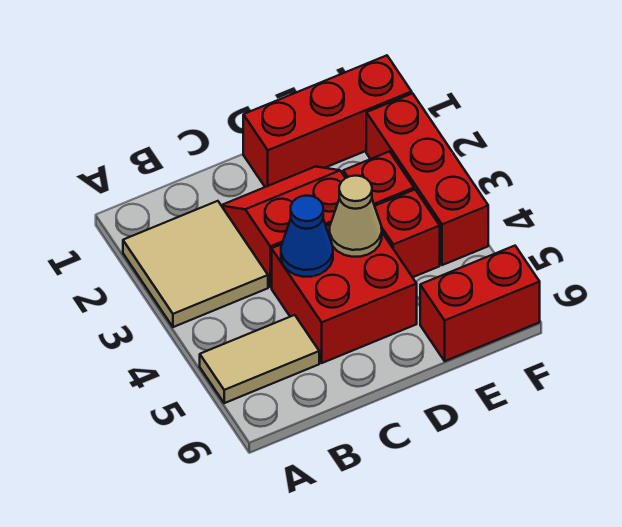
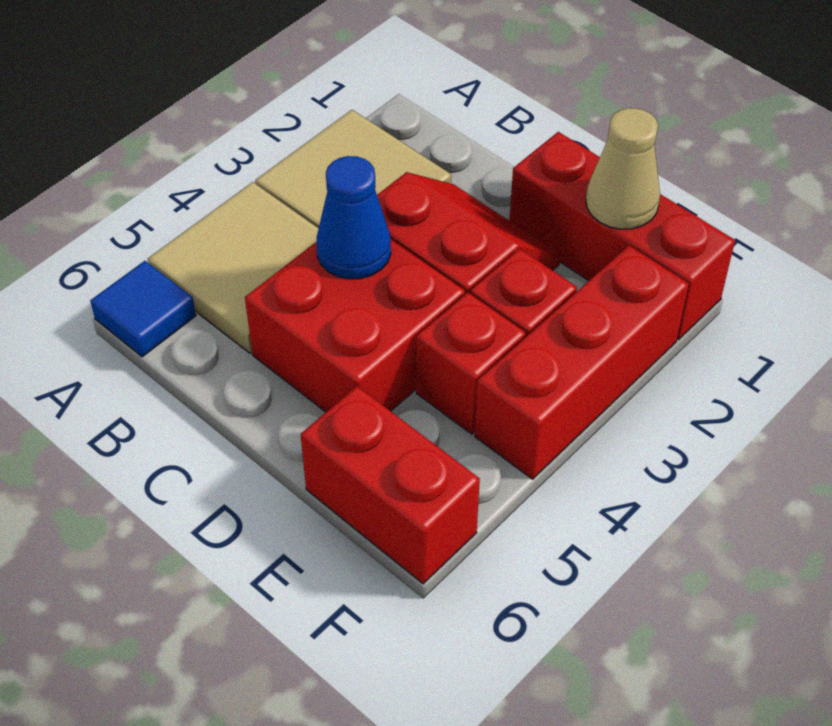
tan tile A5:B5 level 1 -> tan tile A4:B5 level 1
none -> blue tile A6 level 1
tan cone D4 level 2 -> tan cone E1 level 2

